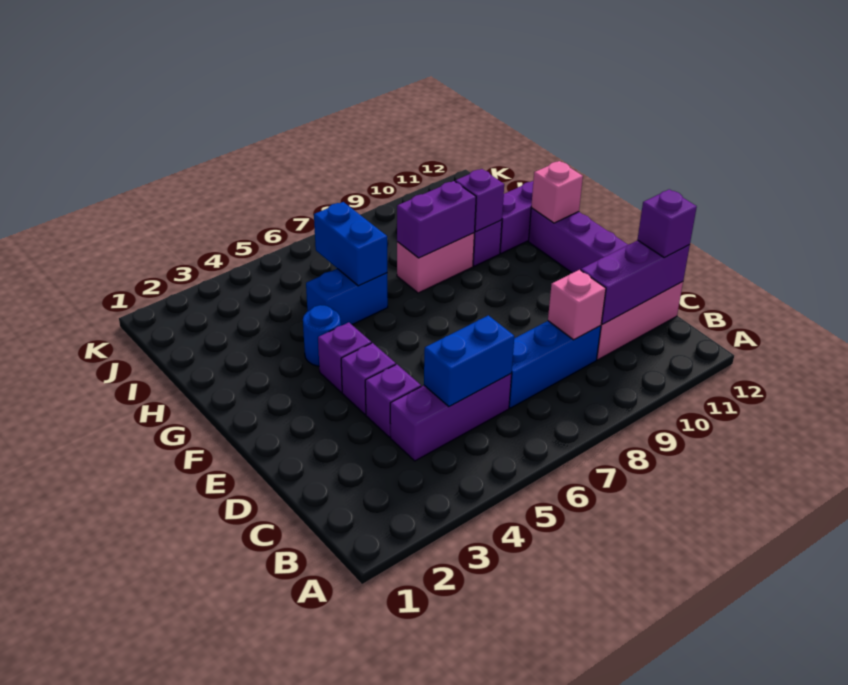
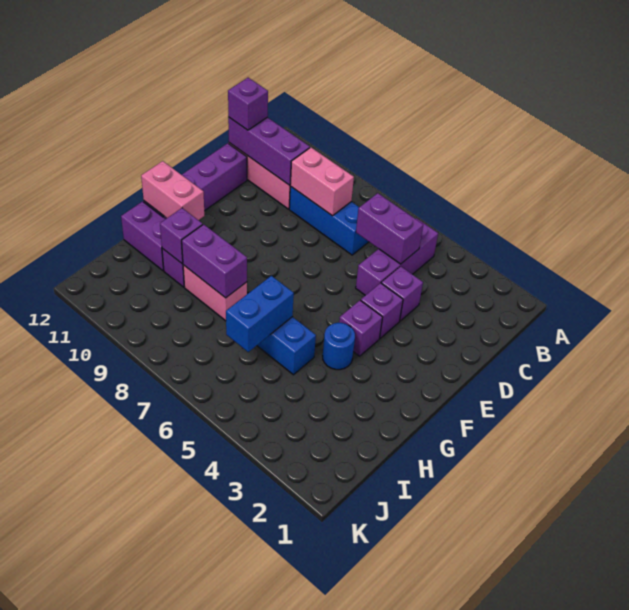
purple brick C4:C6 level 1 -> purple brick B5:D5 level 1
blue brick C5:C6 level 2 -> purple brick C5:C6 level 2
pink brick C9 level 2 -> pink brick C8:C9 level 2
pink brick G12 level 2 -> pink brick G11:G12 level 2

